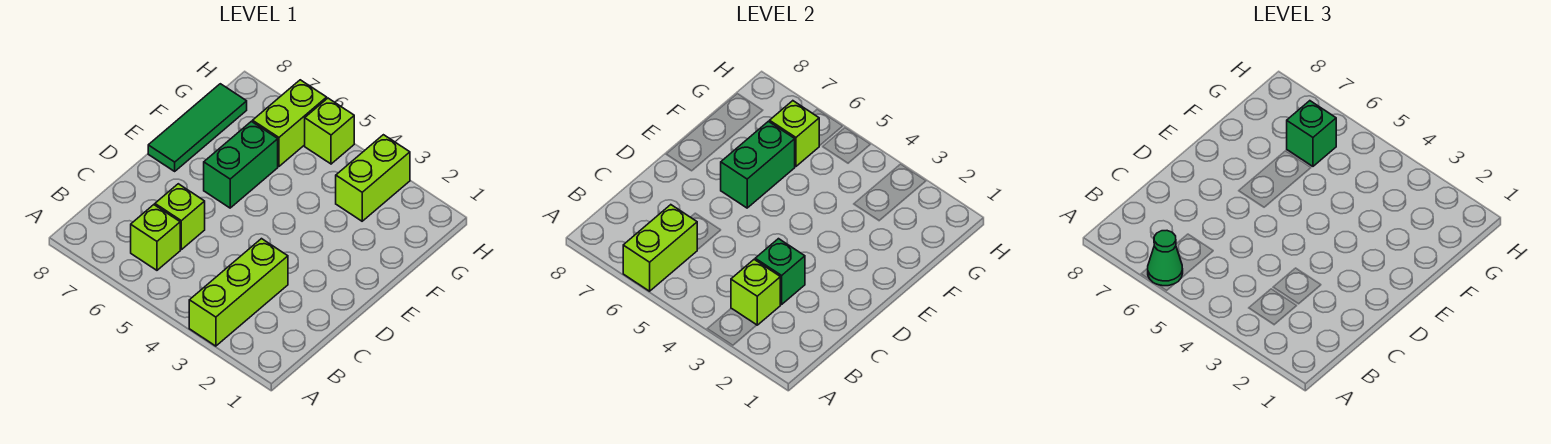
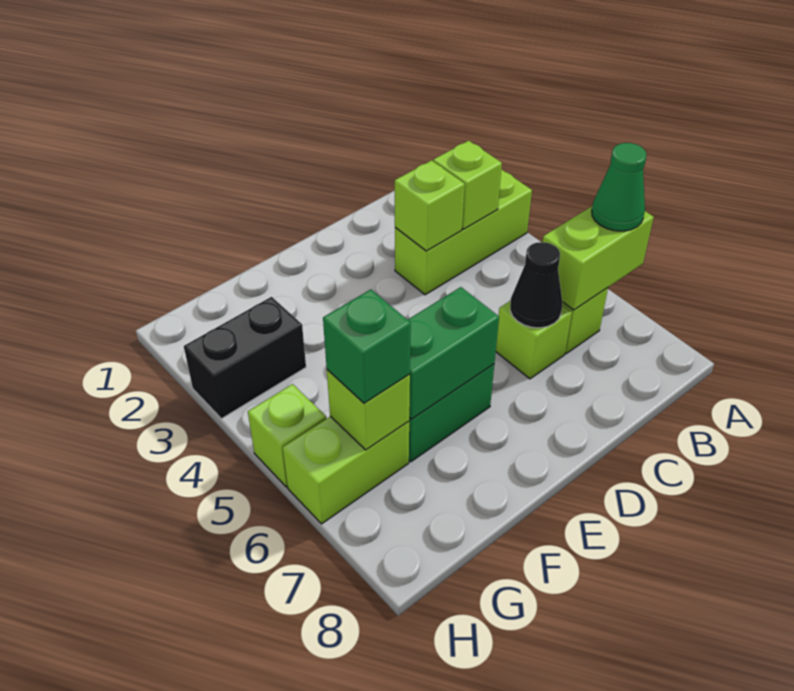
green brick C3 level 2 -> lime brick C3 level 2
none -> black cone C6 level 2
green tile E8:G8 level 1 -> none
lime brick G3:H3 level 1 -> black brick G3:H3 level 1

